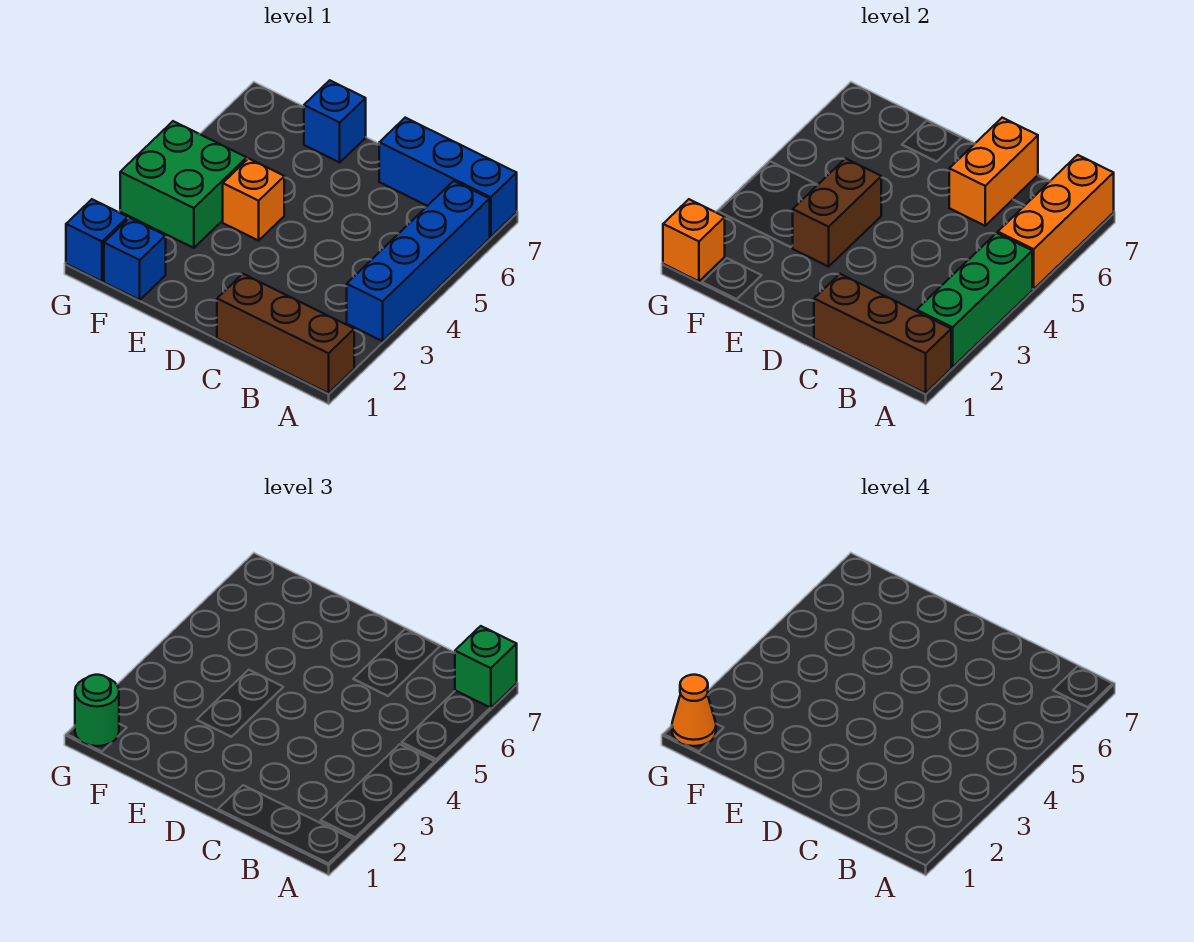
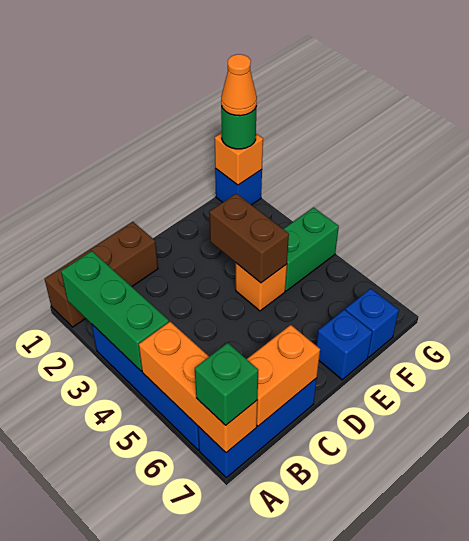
brown brick A1:C1 level 2 -> none
orange brick C6:C7 level 2 -> orange brick B7:C7 level 2
blue brick F1 level 1 -> blue brick F7 level 1
green brick F3:G4 level 1 -> green brick F4:G4 level 1

